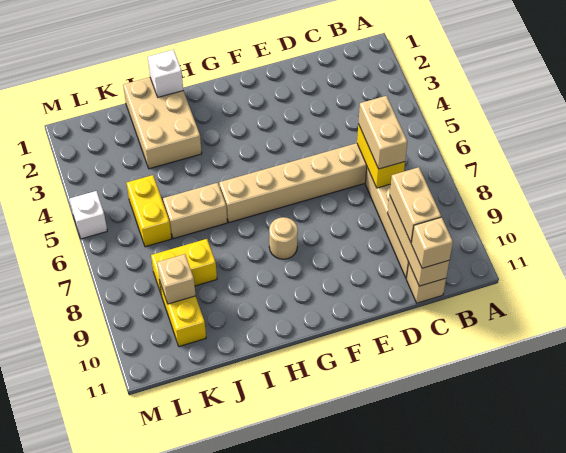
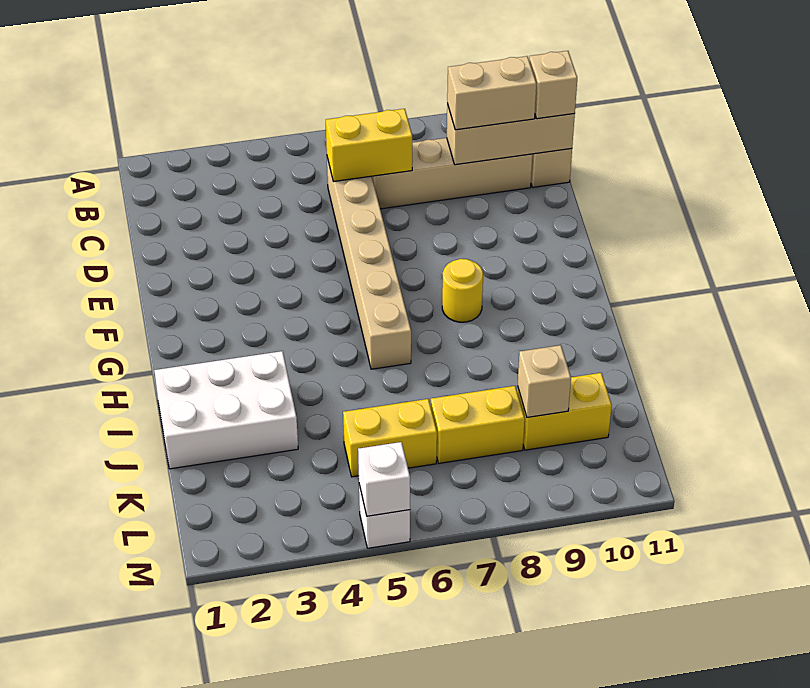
tan brick C6:C7 level 3 -> none
tan round brick G8 level 1 -> yellow round brick G8 level 1
tan brick I1:J3 level 1 -> white brick I1:J3 level 1
white brick I1 level 2 -> white brick M5 level 2
tan brick I6:J6 level 1 -> none
yellow brick J8:K8 level 1 -> yellow brick K7:K8 level 1

